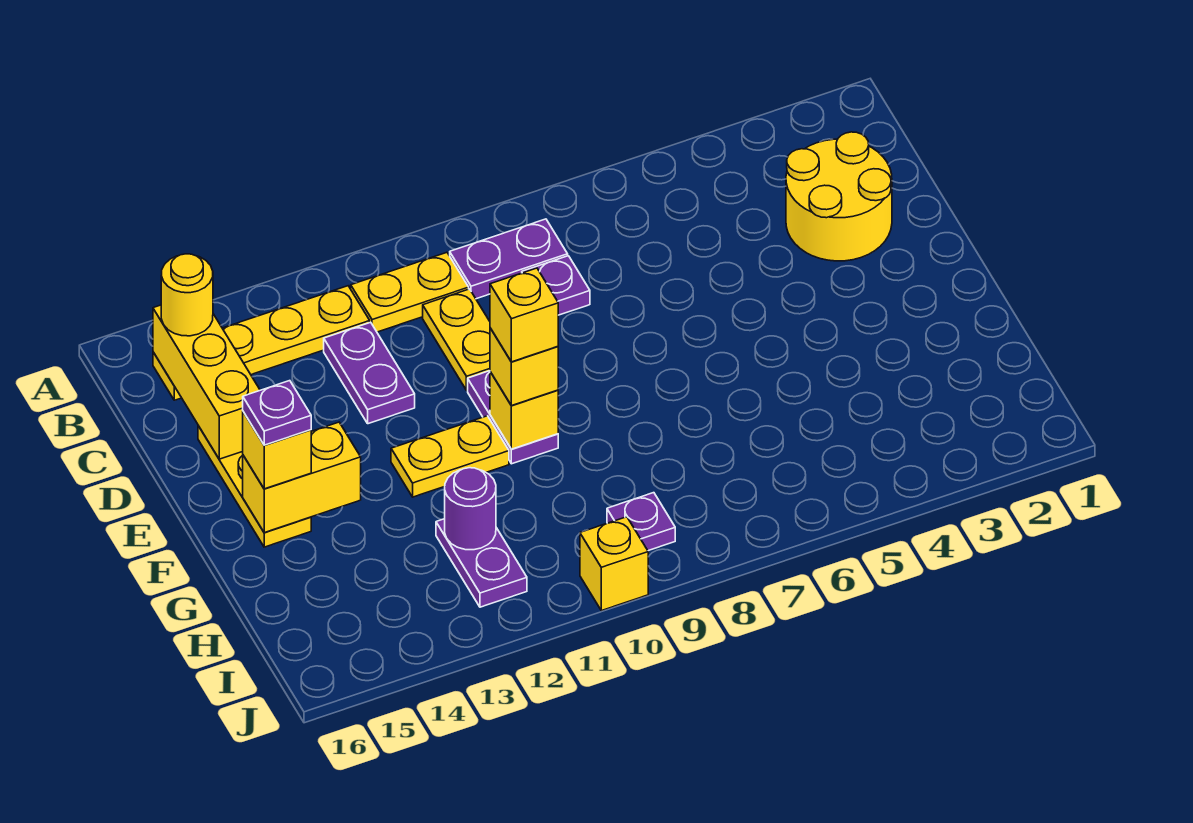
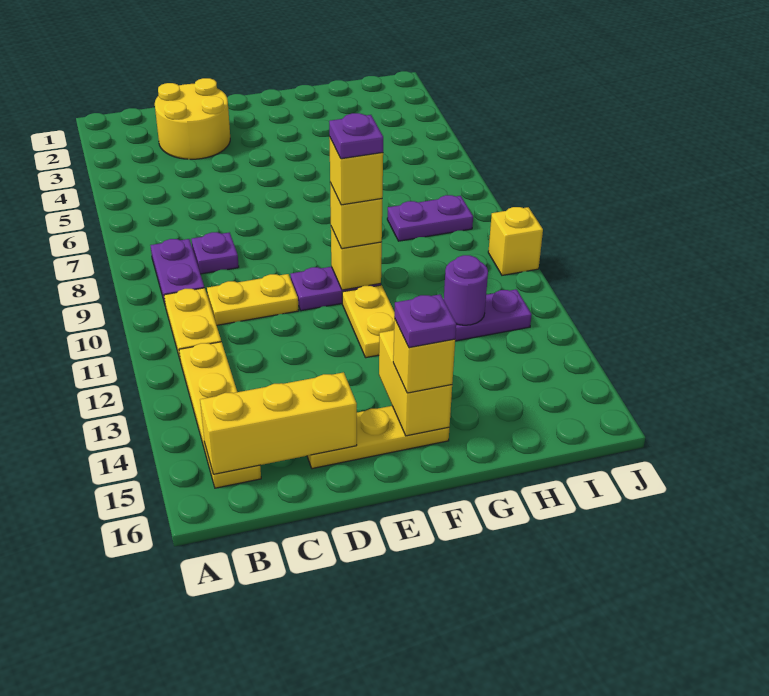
yellow round brick B15 level 3 -> none
purple plate C12:D12 level 1 -> purple plate H8:I8 level 1
purple plate I9 level 1 -> purple plate F10 level 5

